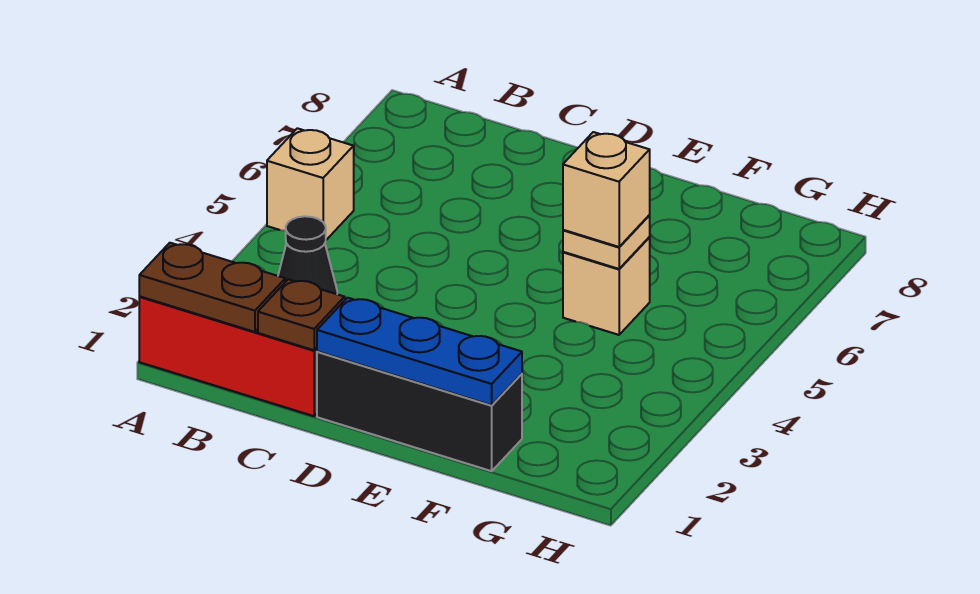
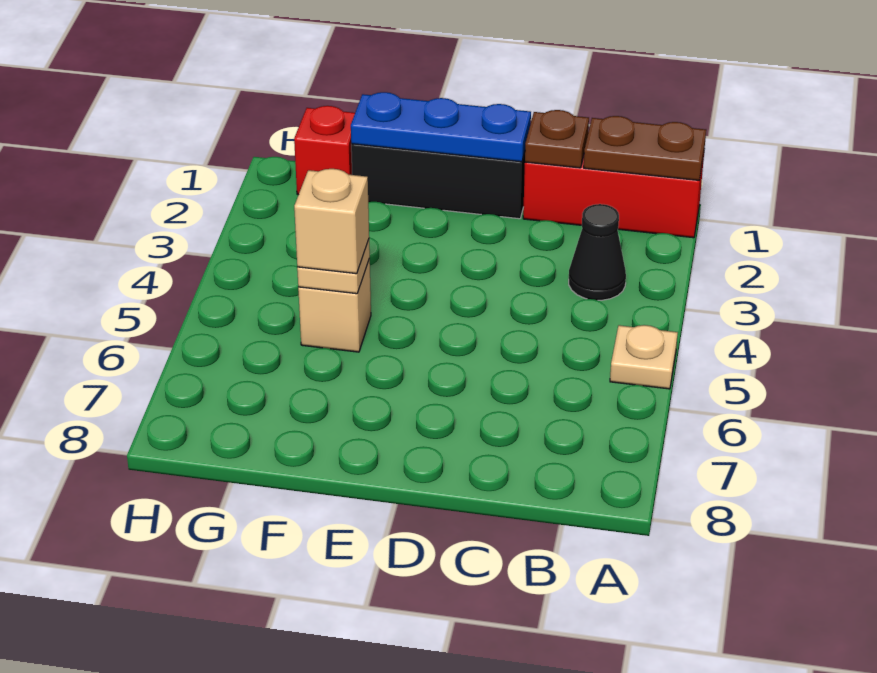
tan brick A5 level 1 -> tan plate A5 level 1
none -> red brick G1 level 1

